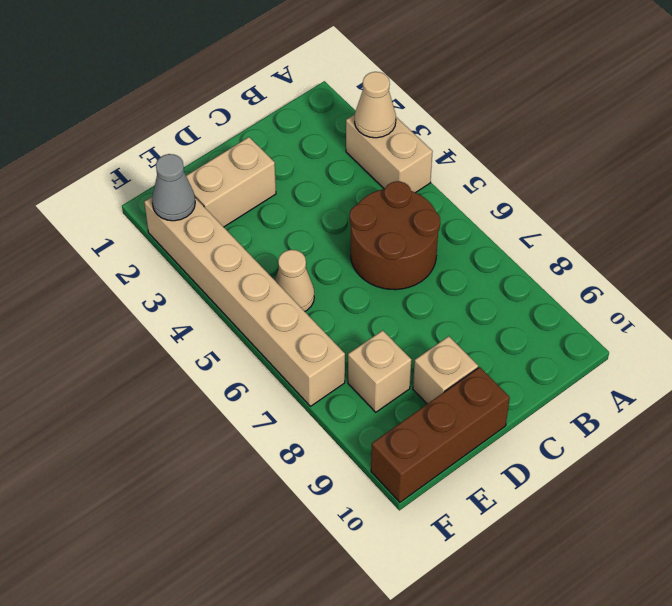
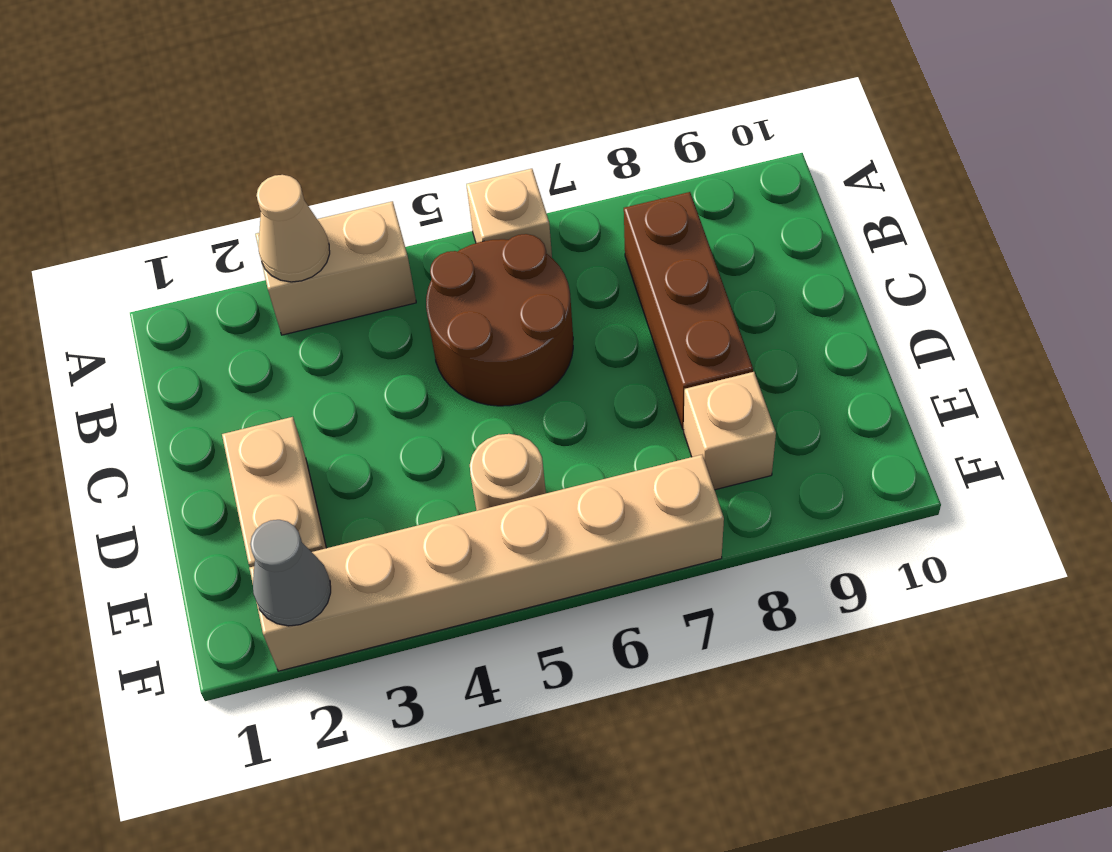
tan brick D9 level 1 -> tan brick A6 level 1
brown brick D10:F10 level 1 -> brown brick B8:D8 level 1
tan cone E5 level 1 -> tan round brick E5 level 1

